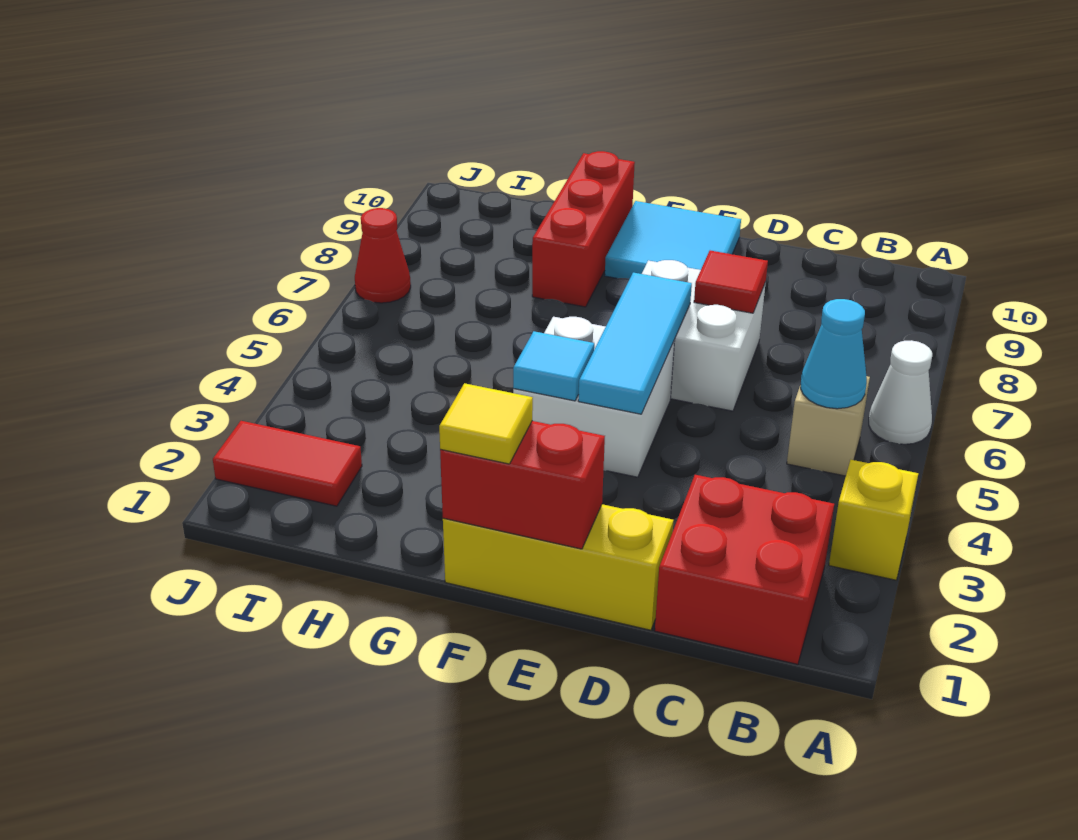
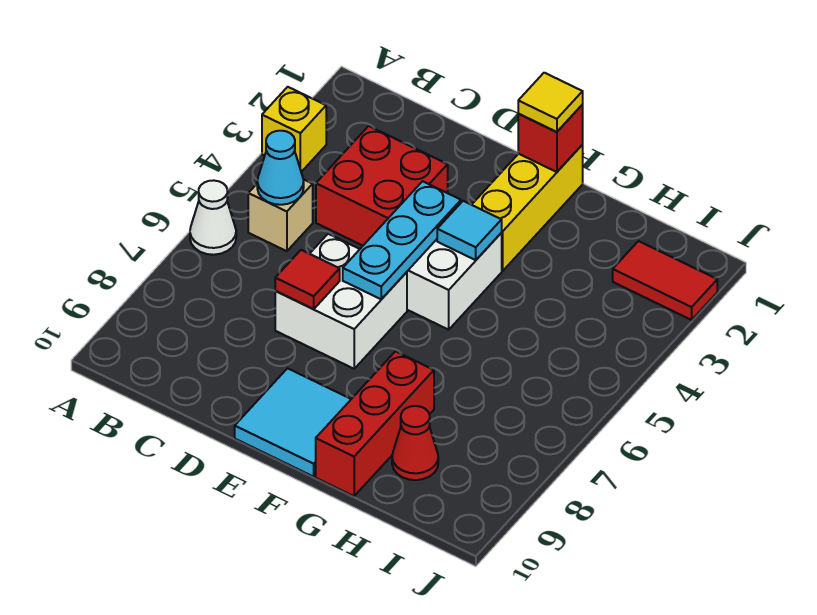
red brick B1:C2 level 1 -> red brick C3:D4 level 1
yellow brick D1:F1 level 1 -> yellow brick F1:F3 level 1
red brick E1:F1 level 2 -> red brick F1 level 2
cyan tile E4:E6 level 2 -> cyan plate E4:E6 level 2
red cone J7 level 1 -> red cone H9 level 1

